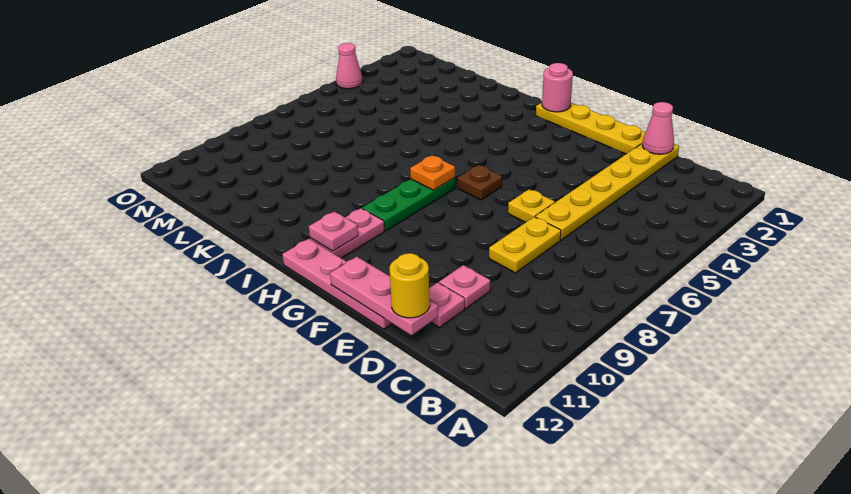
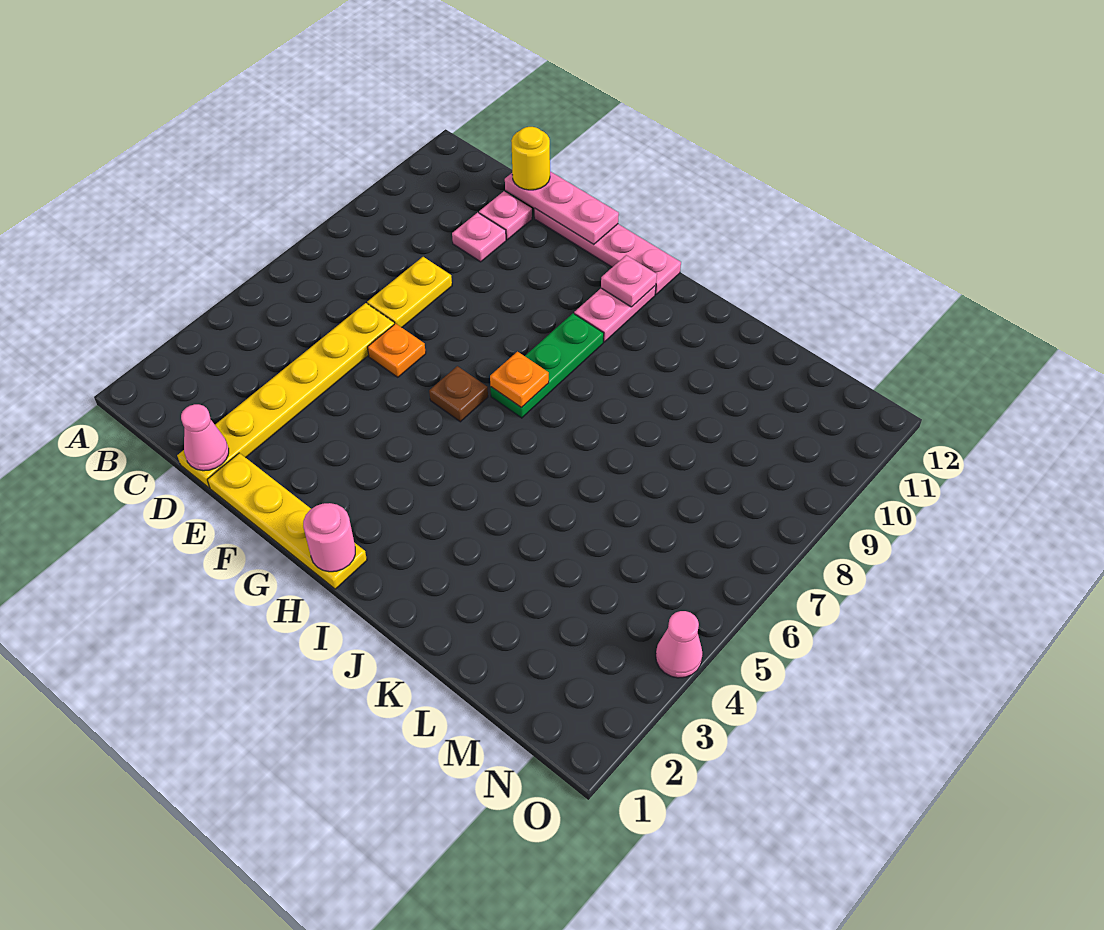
yellow plate E6 level 1 -> orange plate E6 level 1

